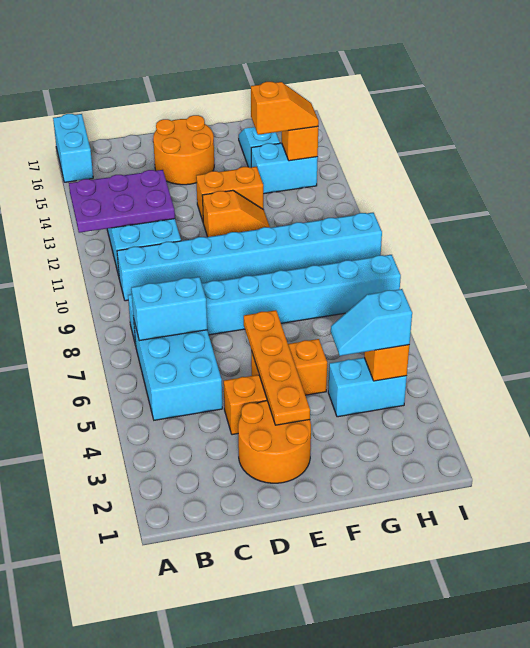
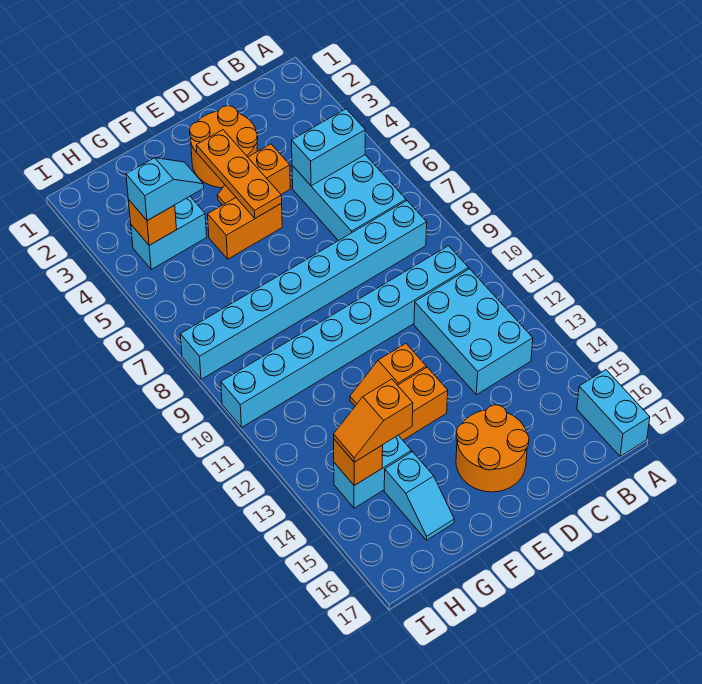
purple plate A12:C13 level 2 -> none
cyan brick B7:C7 level 2 -> cyan brick B5:C5 level 2
orange plate E3:E6 level 2 -> orange plate E3:E5 level 2

